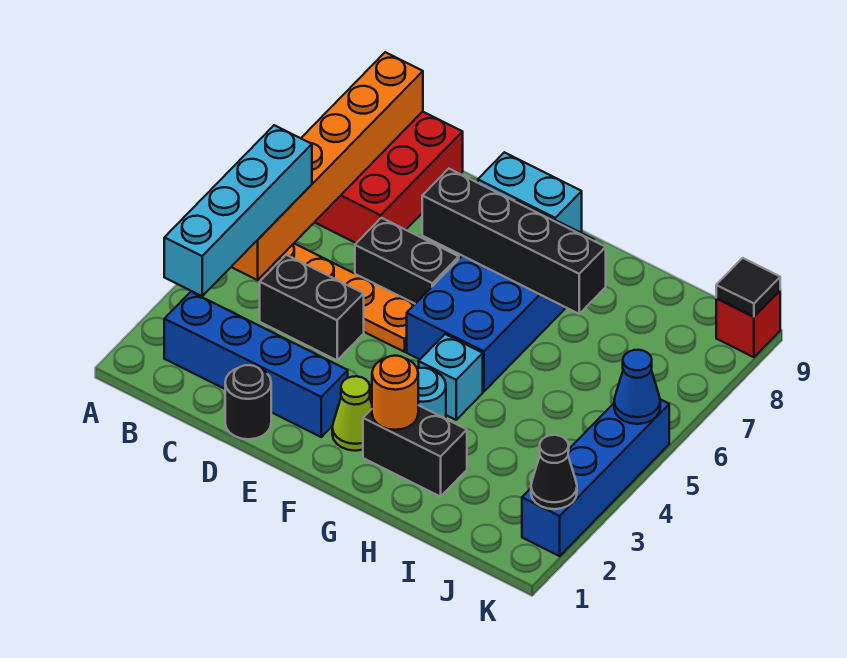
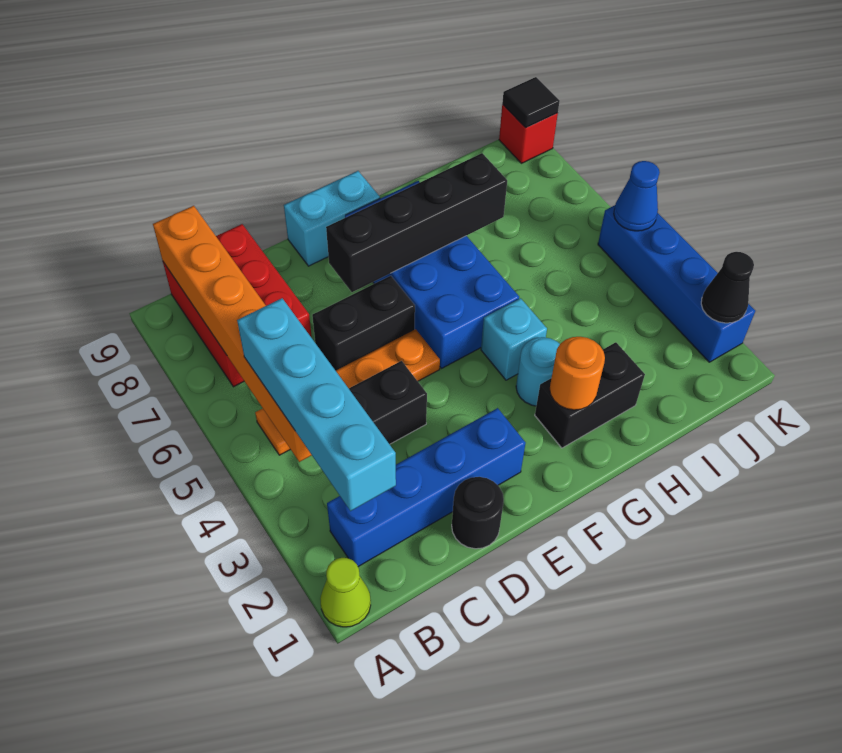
lime cone F2 level 1 -> lime cone A1 level 1

